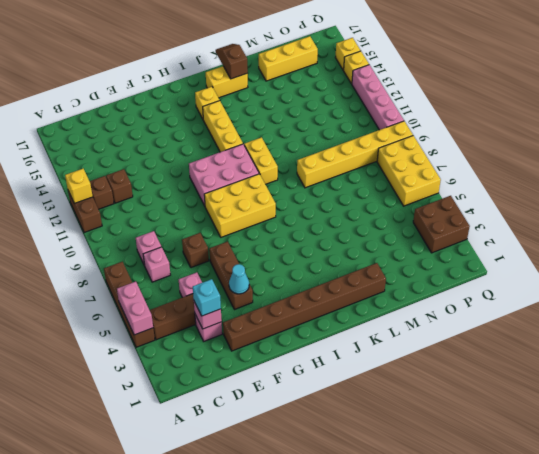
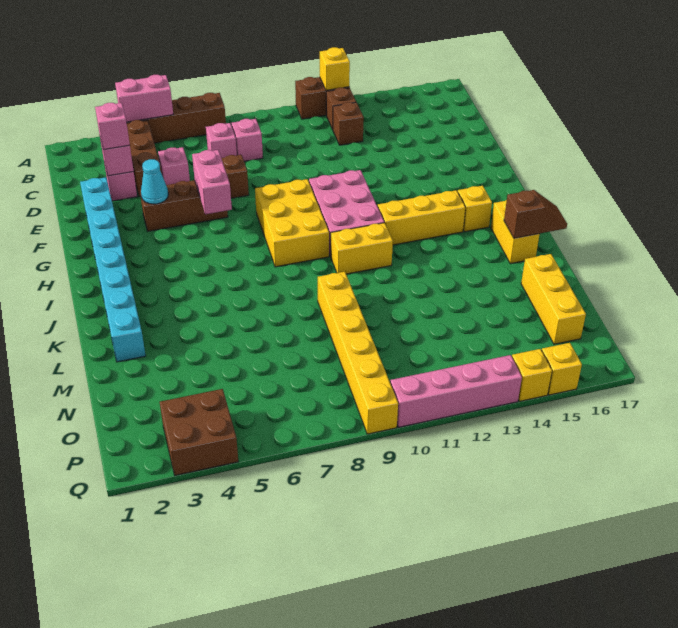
cyan brick D3 level 3 -> pink brick D3 level 3
brown brick E2:L2 level 1 -> cyan brick E2:L2 level 1
none -> pink brick F6:G6 level 2
yellow brick P6:Q8 level 1 -> none

